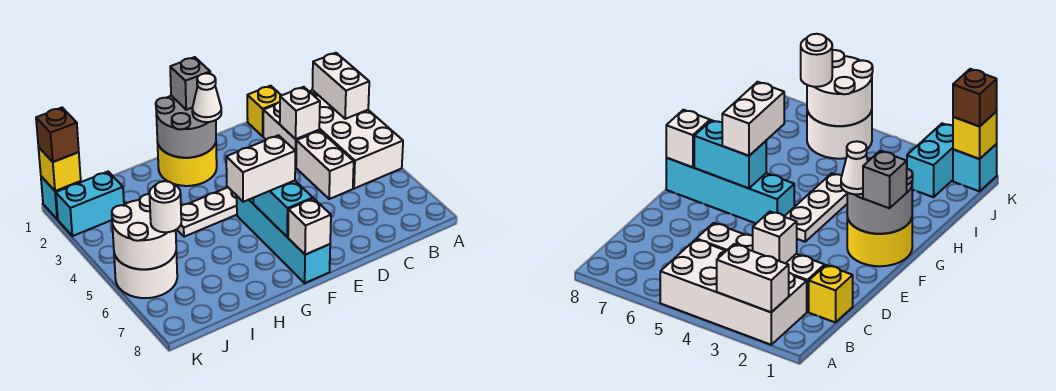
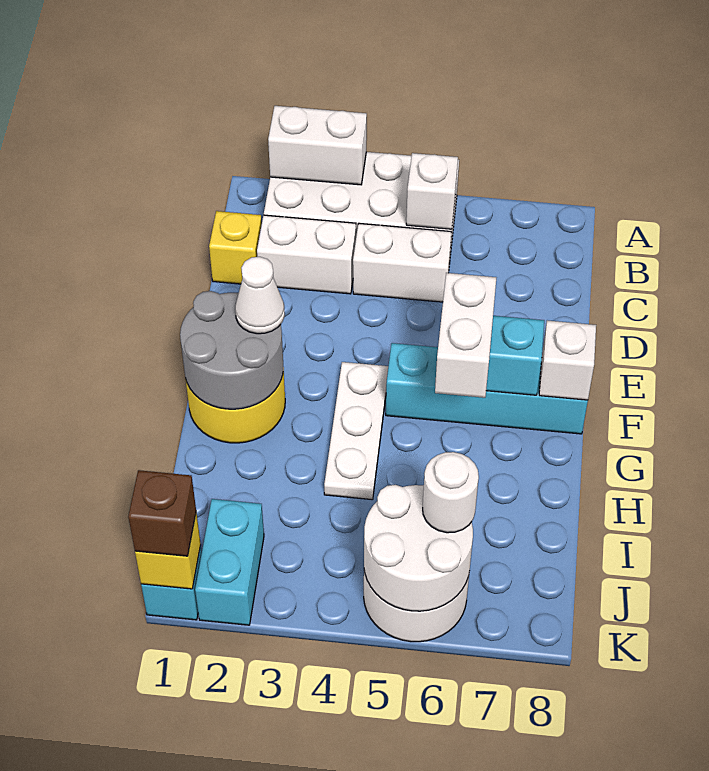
white brick C3 level 2 -> white brick B5 level 2
grey brick F1 level 3 -> none

